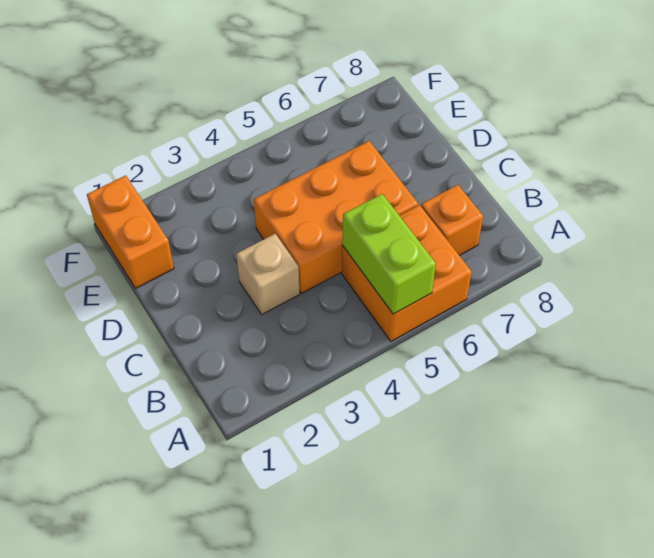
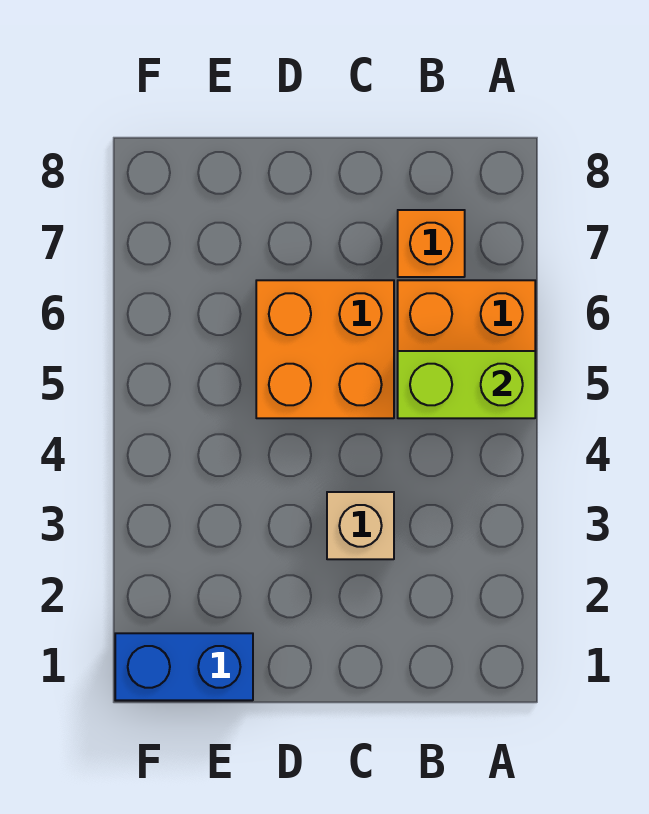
orange brick C4:D6 level 1 -> orange brick C5:D6 level 1
orange brick E1:F1 level 1 -> blue brick E1:F1 level 1

